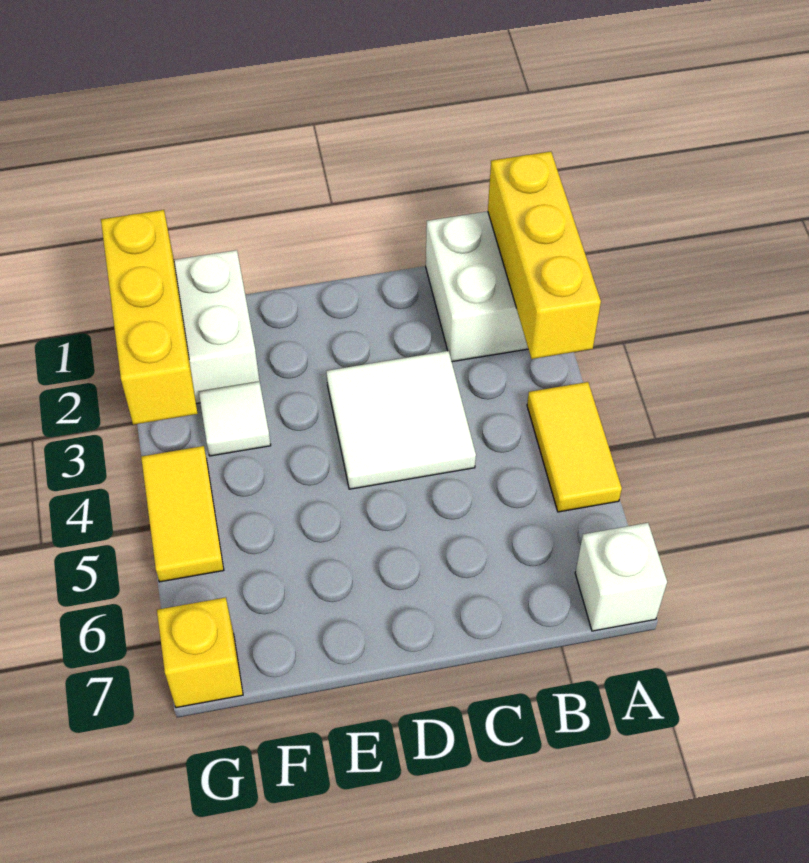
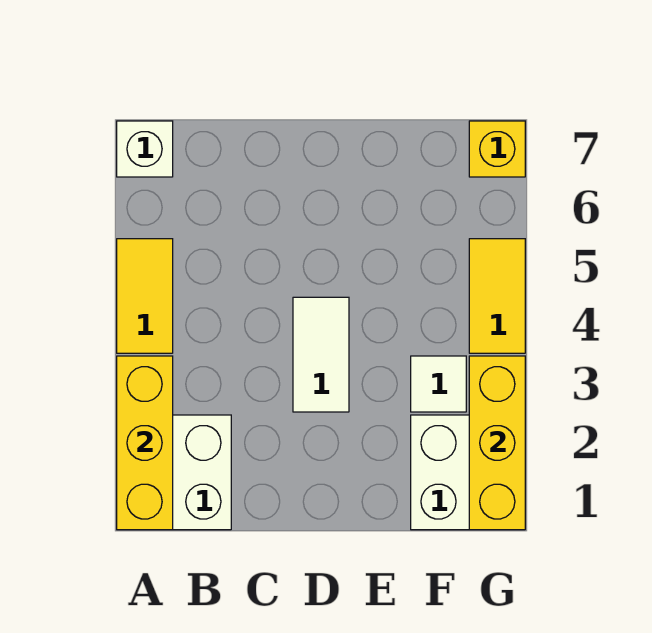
white tile C3:D4 level 1 -> white tile D3:D4 level 1

